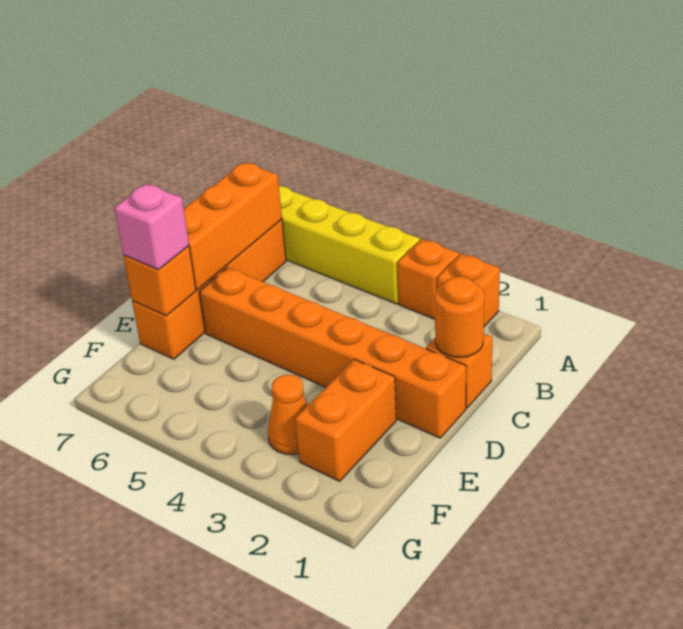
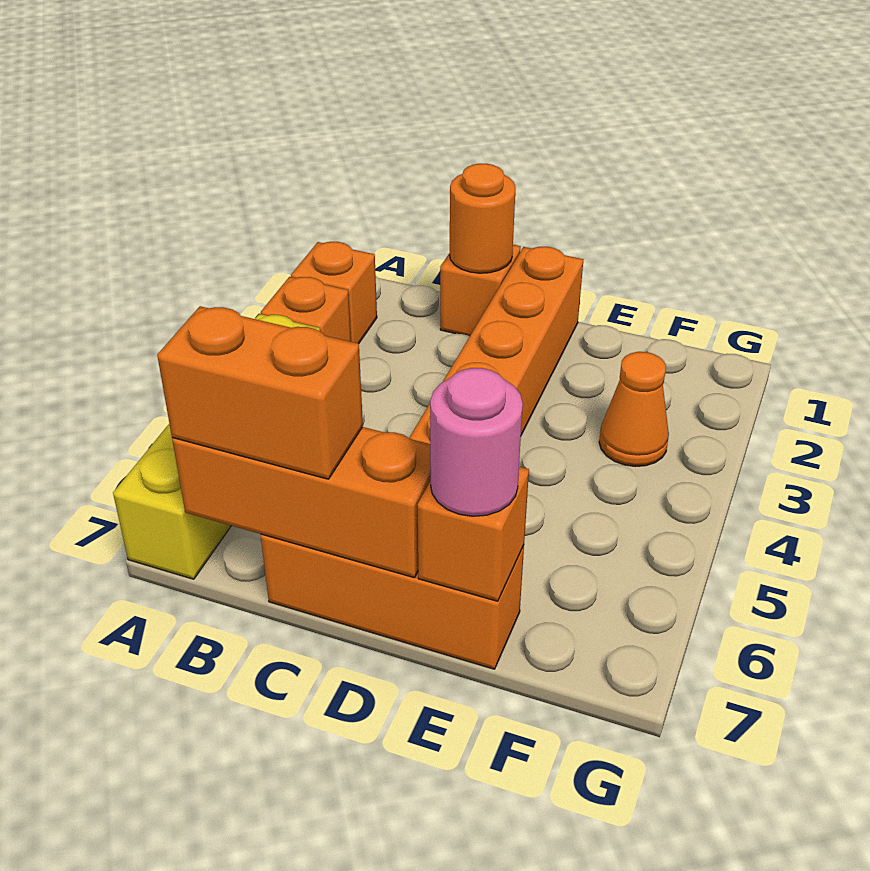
orange brick B7:E7 level 1 -> orange brick C7:E7 level 1
orange brick E2:F2 level 1 -> orange brick B7:C7 level 3
pink brick E7 level 3 -> pink round brick E7 level 3

